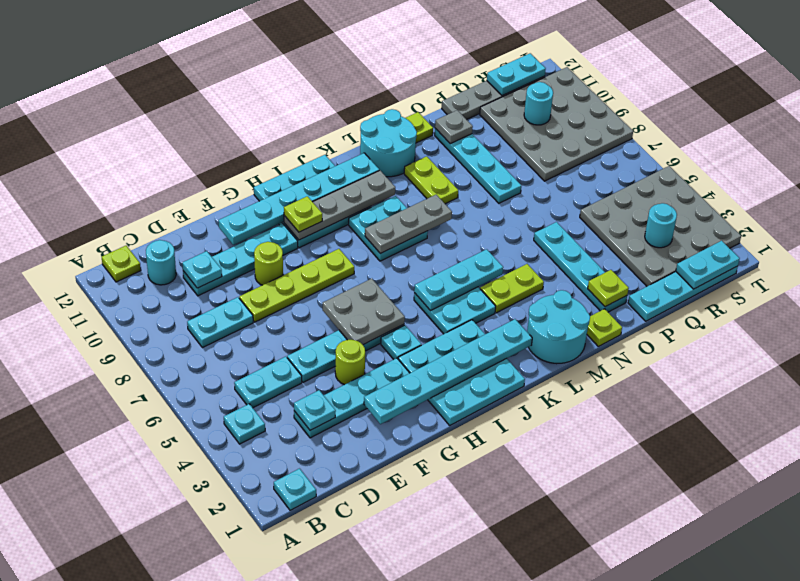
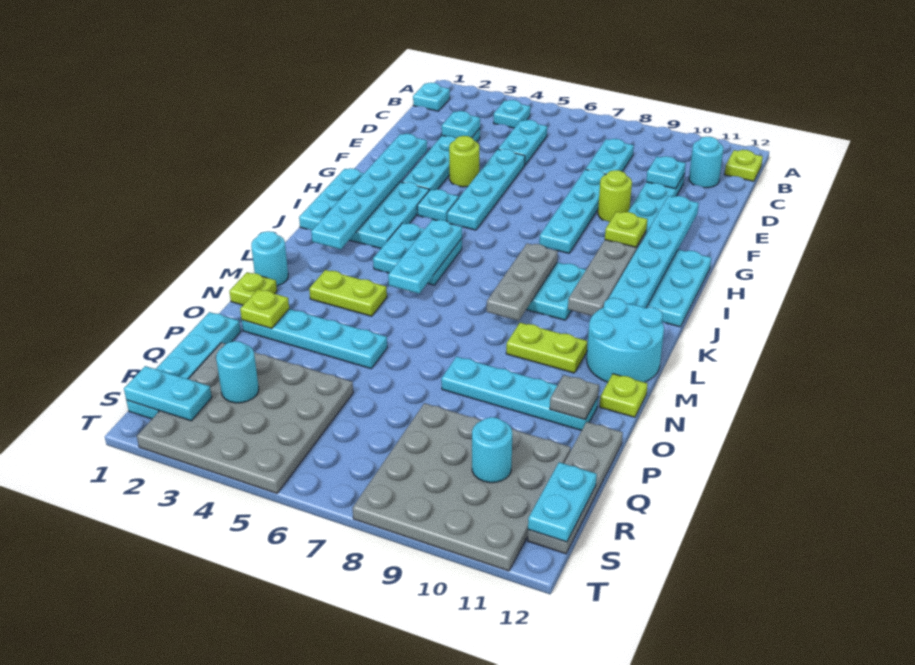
lime plate E8:H8 level 1 -> cyan plate E8:H8 level 1
grey plate G5:H6 level 2 -> none
cyan round brick L1:M2 level 1 -> cyan round brick M1 level 1
lime plate L4:M4 level 1 -> lime plate M3:M4 level 1
cyan plate R1:S1 level 2 -> cyan plate S1:S2 level 2

